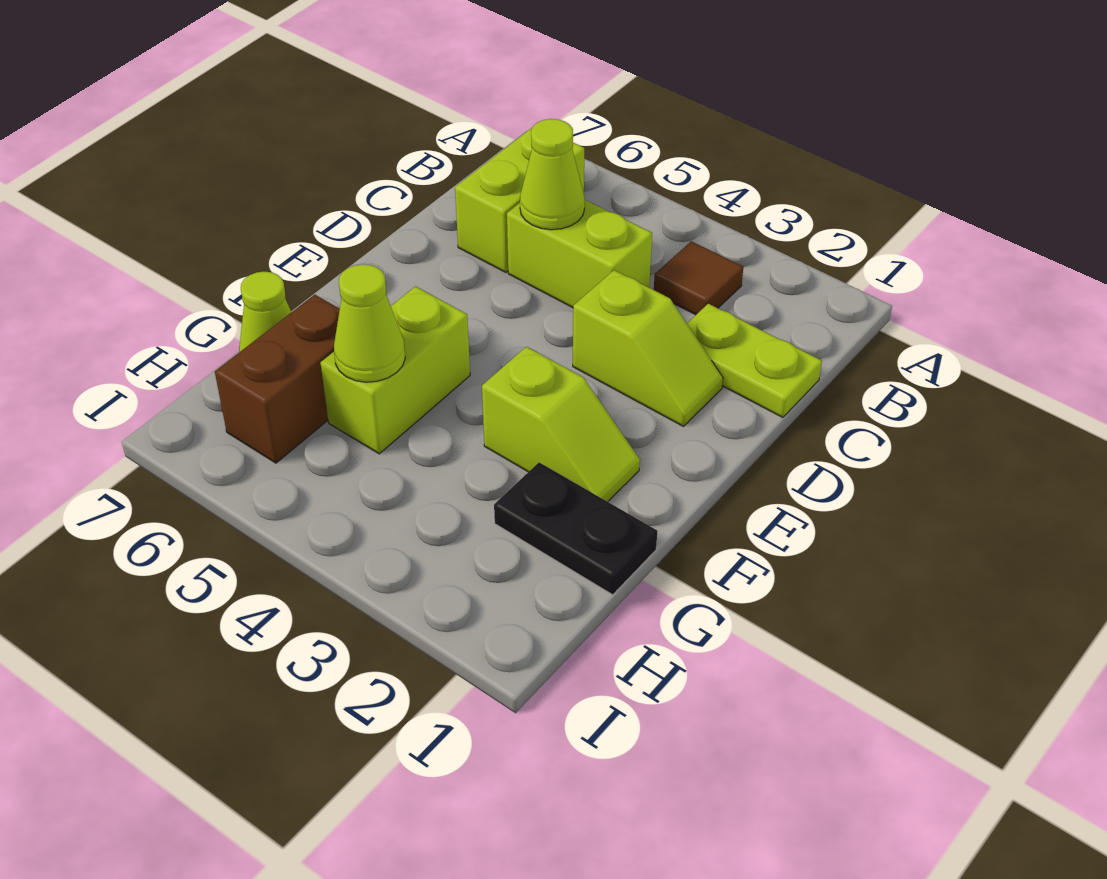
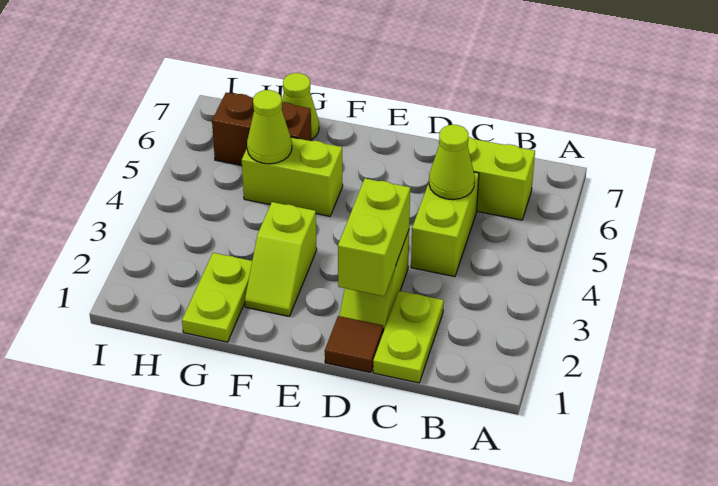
brown tile B3 level 1 -> brown tile D1 level 1
none -> lime brick D2:D3 level 2
black plate G1:G2 level 1 -> lime plate G1:G2 level 1

